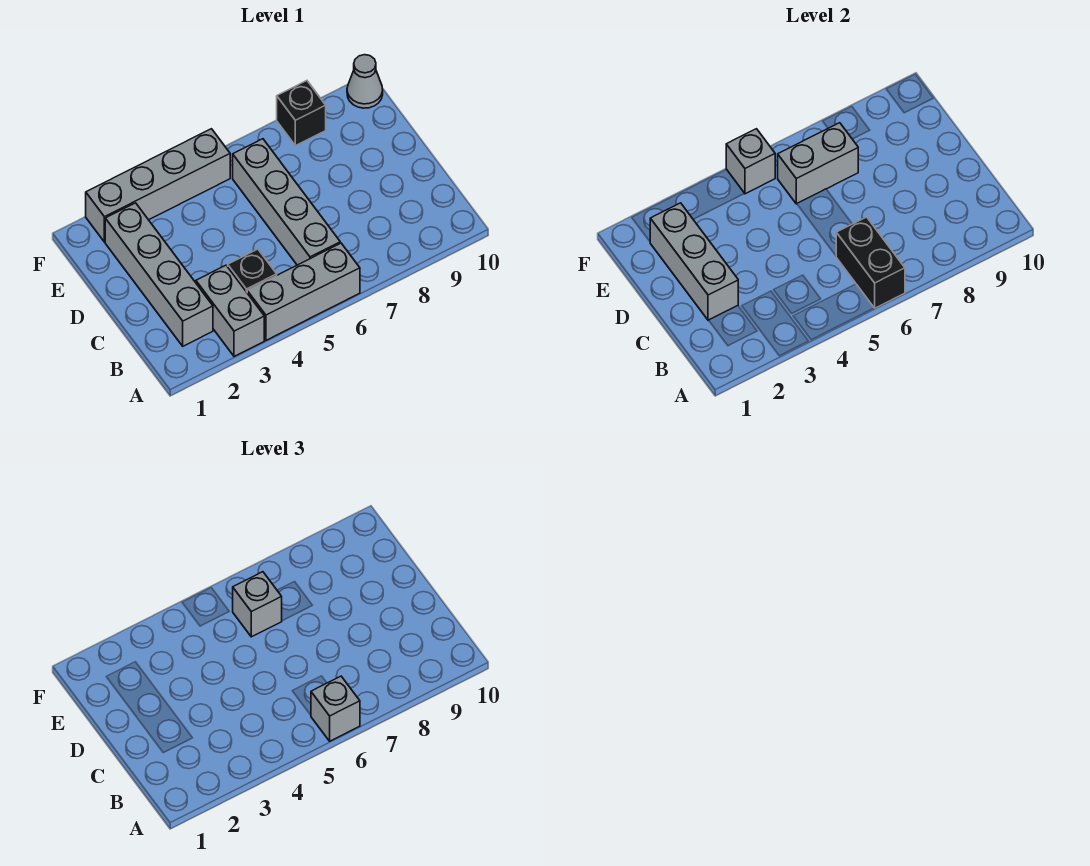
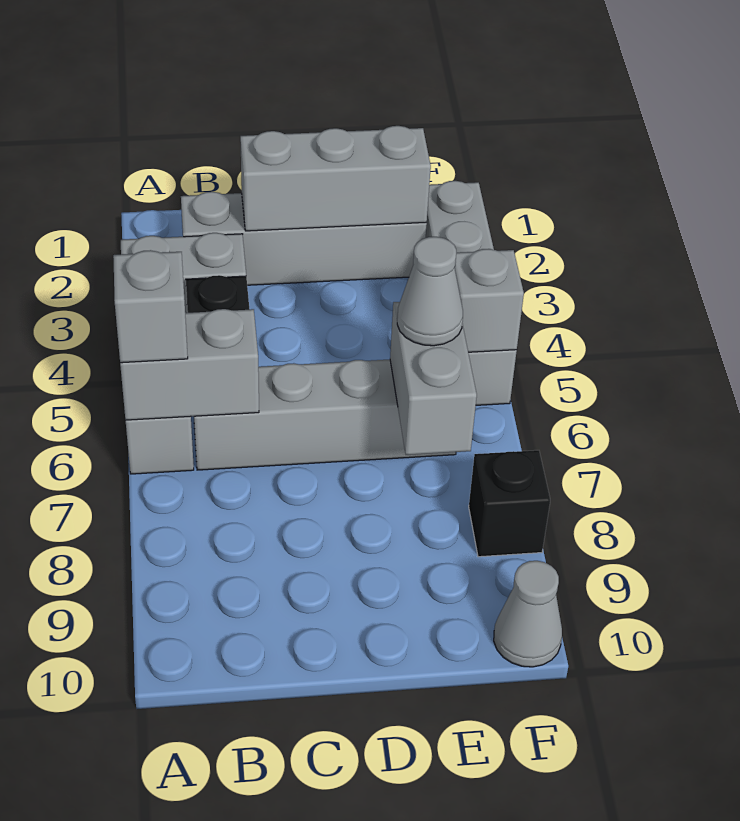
black brick A6:B6 level 2 -> grey brick A6:B6 level 2
grey brick E6 level 3 -> grey cone E6 level 3

